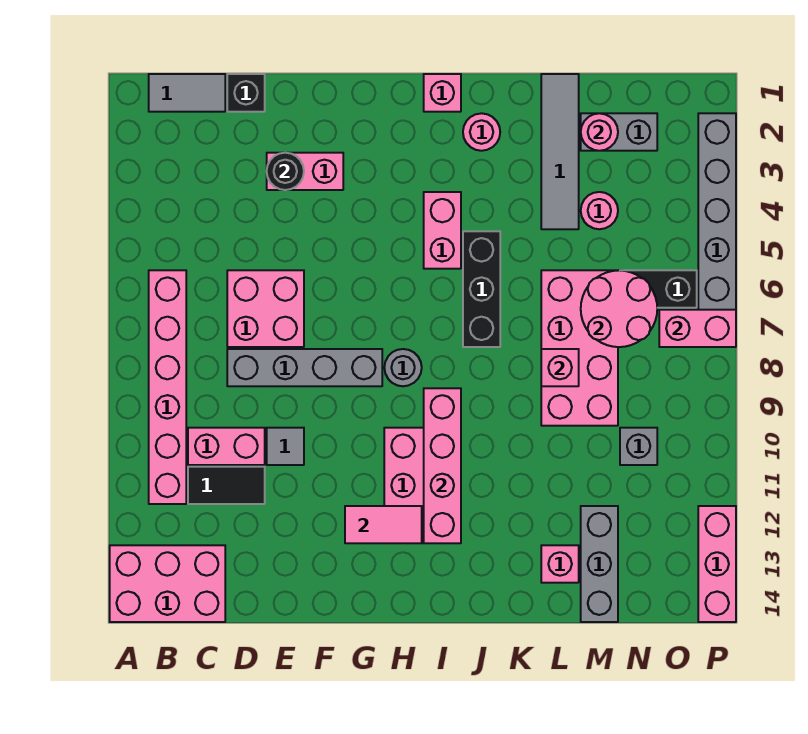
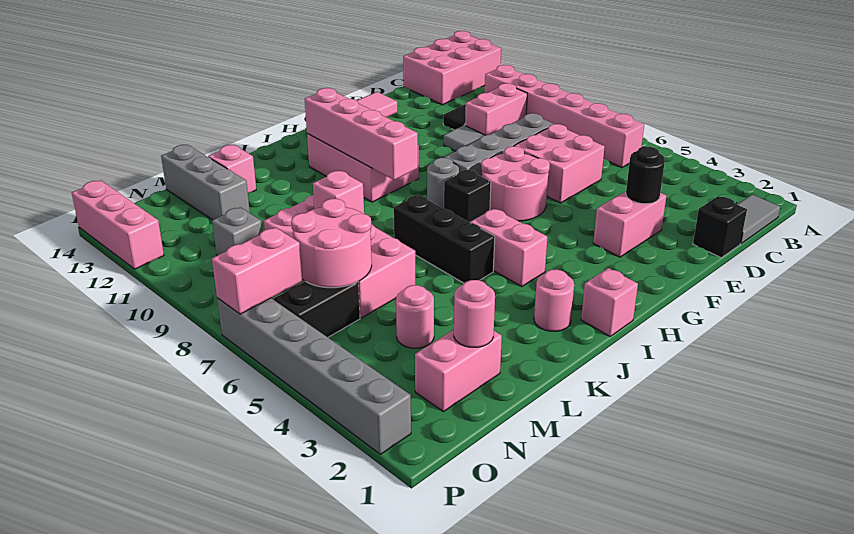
none -> pink round brick F6:G7 level 1
none -> black brick H7 level 1
grey tile L1:L4 level 1 -> none
grey brick M2:N2 level 1 -> pink brick M2:N2 level 1

